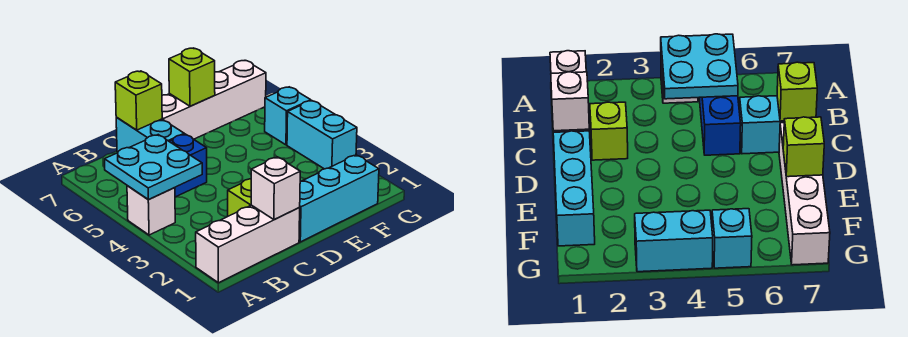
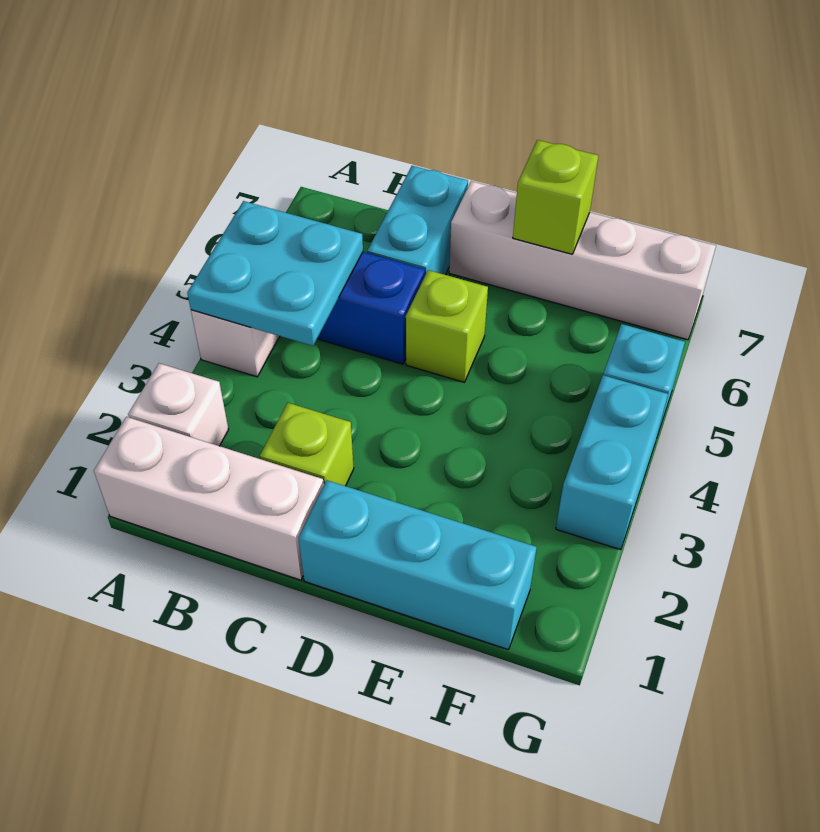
white brick C1 level 2 -> white brick A2 level 1
lime brick C7 level 2 -> lime brick D5 level 1

